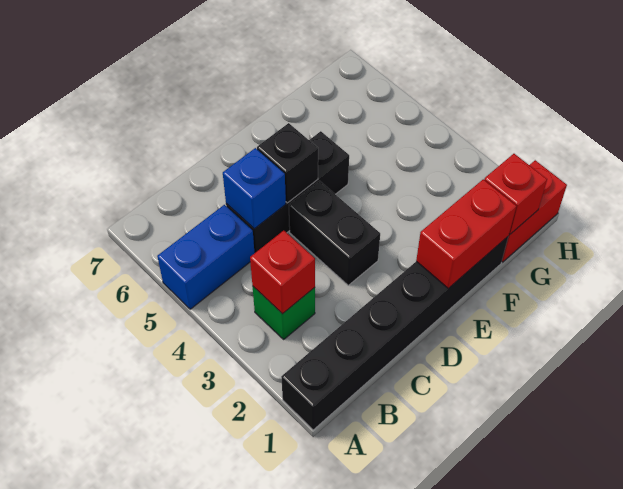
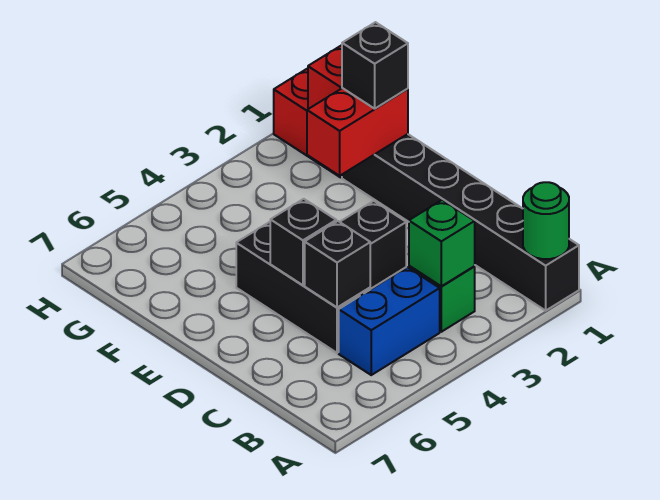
none -> green round brick A1 level 2
blue brick A5:B5 level 1 -> blue brick B4:B5 level 1
red brick B3 level 2 -> green brick B3 level 2
blue brick C5 level 2 -> black brick C5 level 2
red brick E1:F1 level 2 -> red brick F1:F2 level 2
none -> black brick F1 level 3

